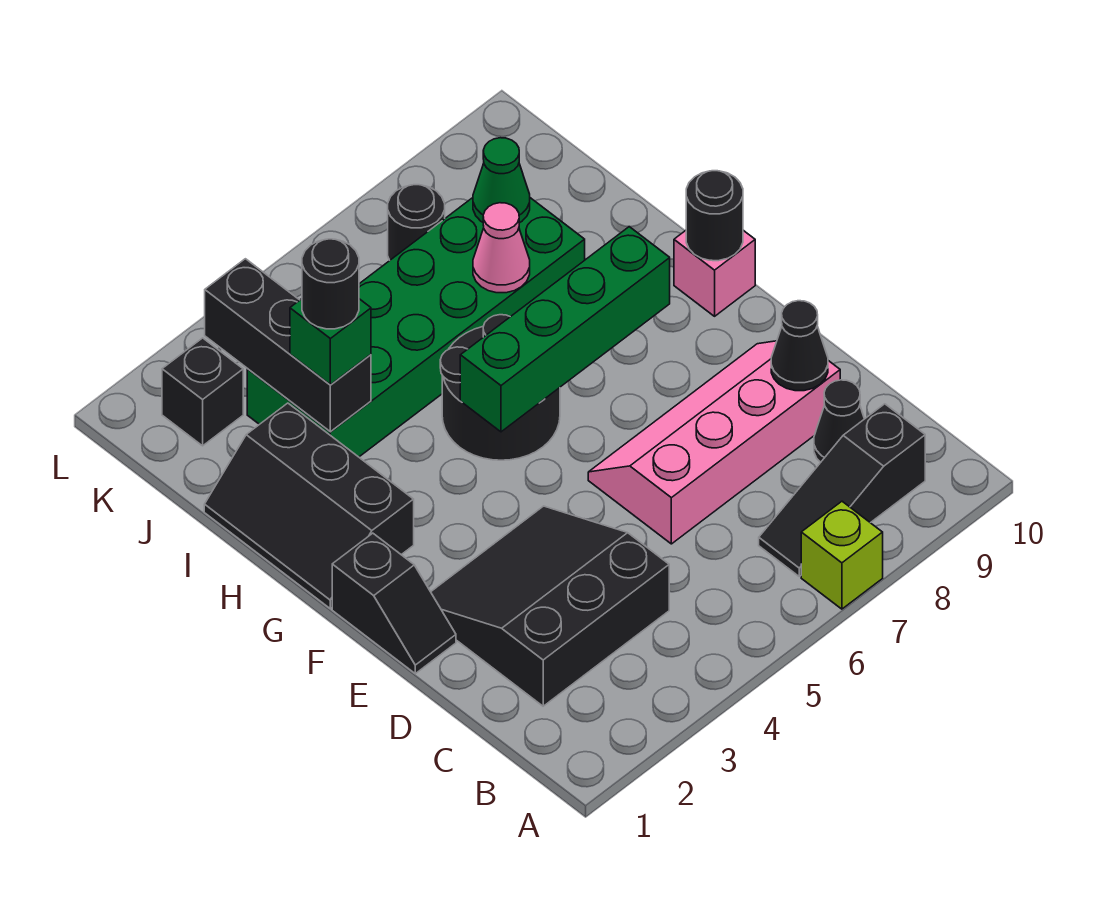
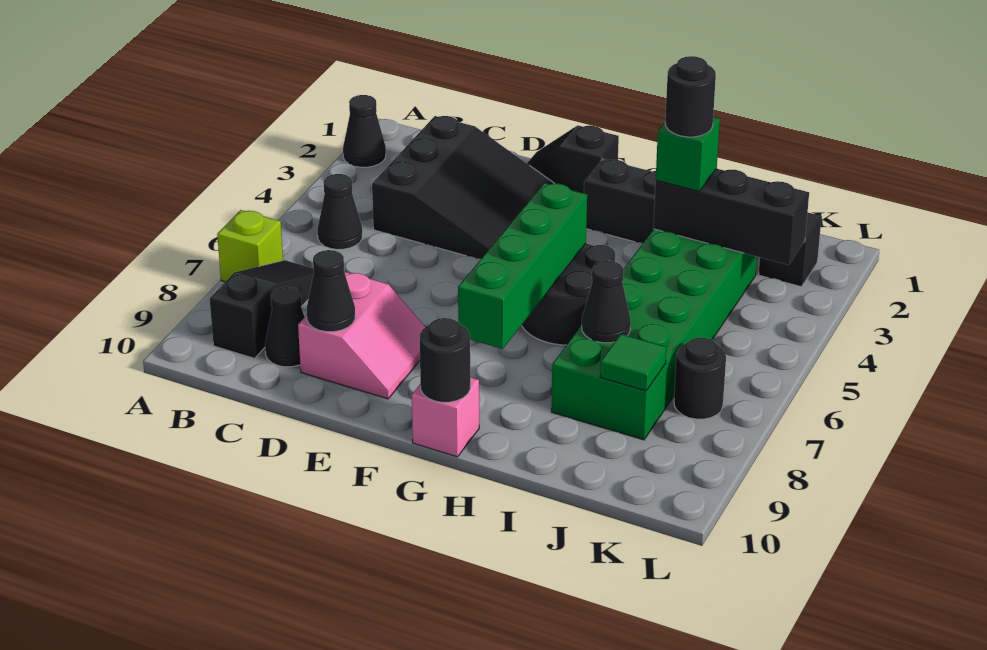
none -> black cone A2 level 1
none -> black cone B5 level 1
pink slope D6:E9 level 1 top D -> pink slope D8:E9 level 1 top D
pink cone I7 level 2 -> black cone I7 level 2
green cone J8 level 2 -> green tile J8 level 2

